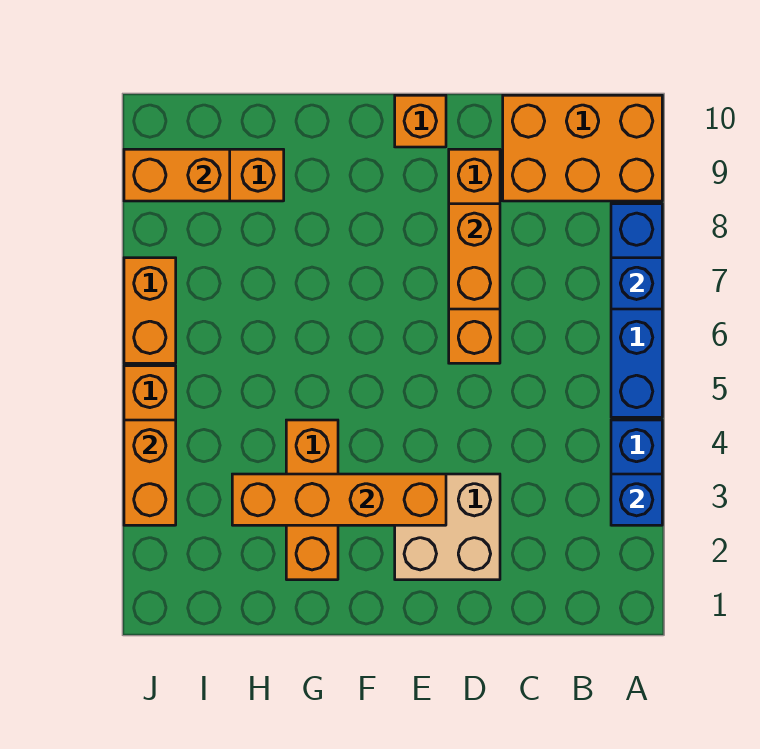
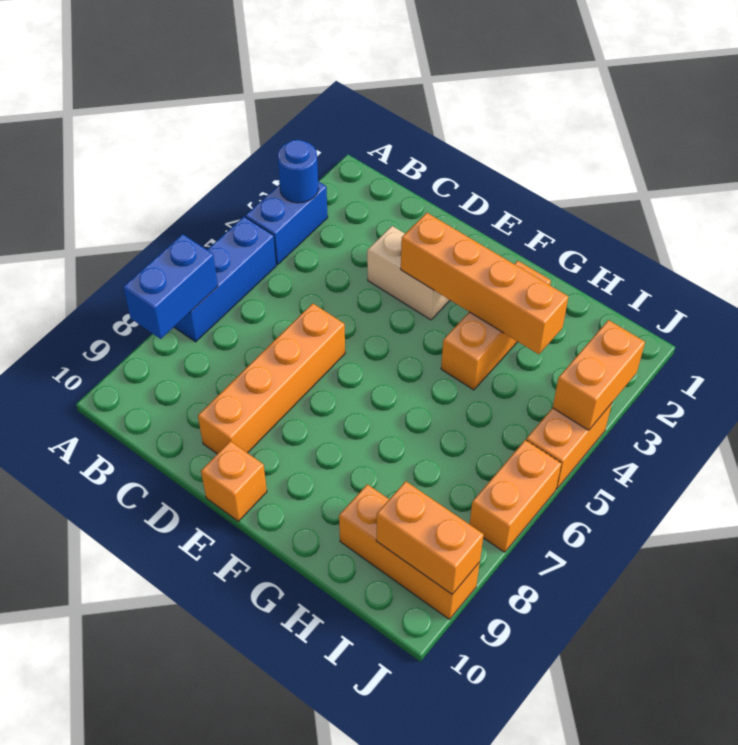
blue brick A3 level 2 -> blue round brick A3 level 2
blue brick A5:A8 level 1 -> blue brick A5:A7 level 1
blue brick A7 level 2 -> blue brick A7:A8 level 2
orange brick A9:C10 level 1 -> none
tan brick D2:E3 level 1 -> tan brick D3:E3 level 1
orange brick D7:D8 level 2 -> none

